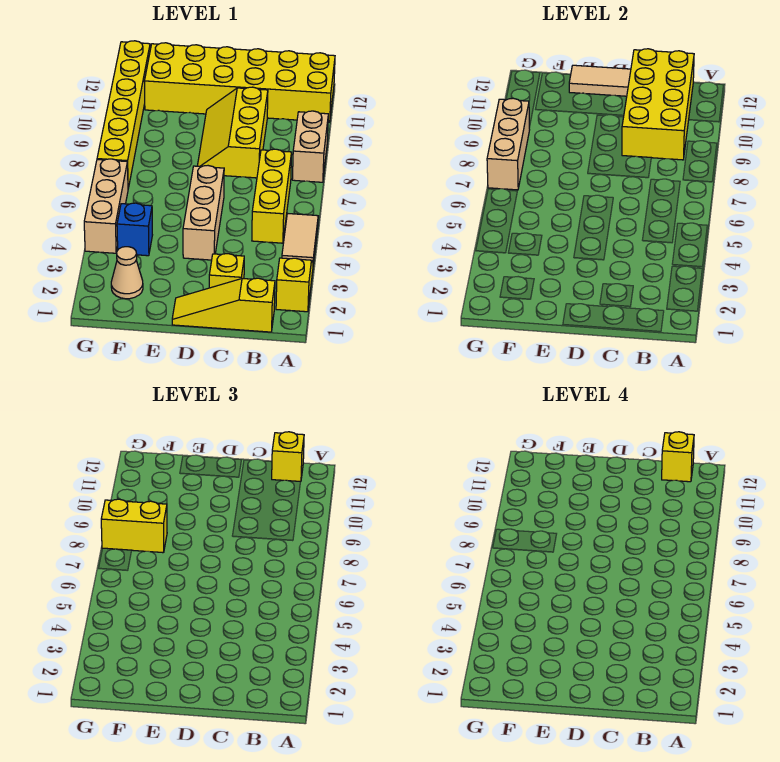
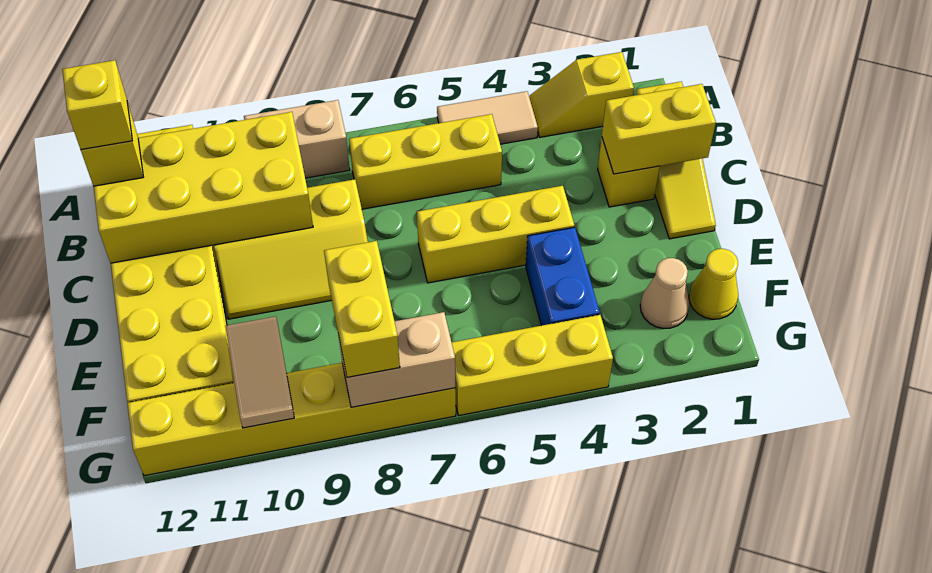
none -> yellow brick C1:C2 level 2
tan brick D4:D6 level 1 -> yellow brick D4:D6 level 1
tan tile D12:E12 level 2 -> tan tile F10:G10 level 2
none -> yellow cone F1 level 1
blue brick F4 level 1 -> blue brick E4:F4 level 1
tan brick G4:G6 level 1 -> yellow brick G4:G6 level 1
tan brick G7:G9 level 2 -> tan brick G7:G8 level 2

